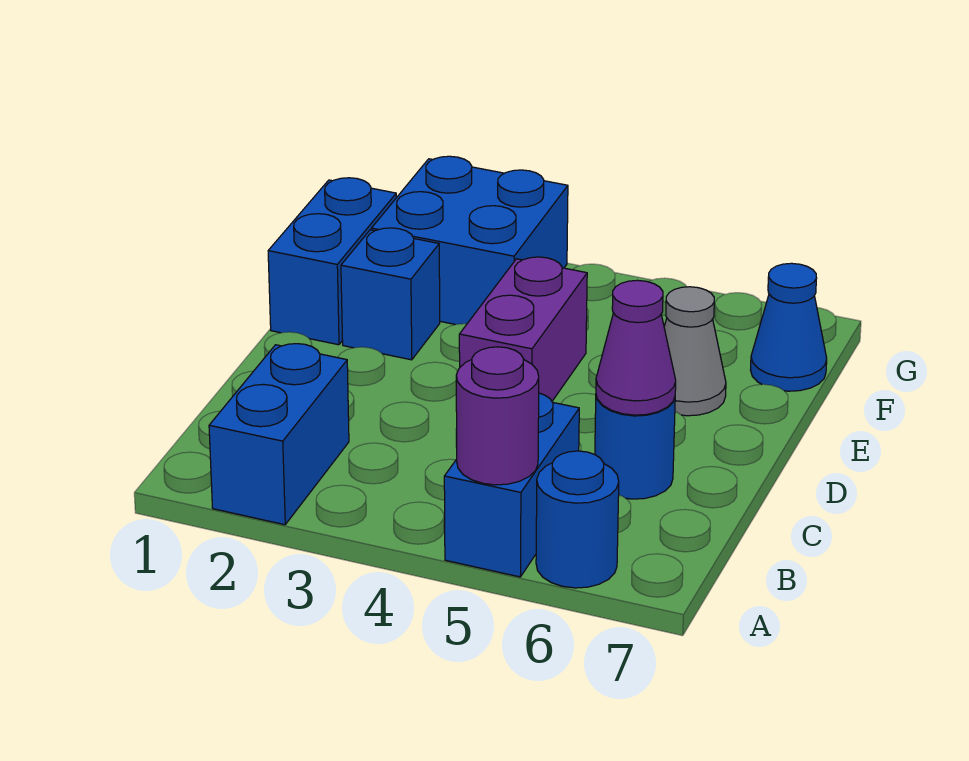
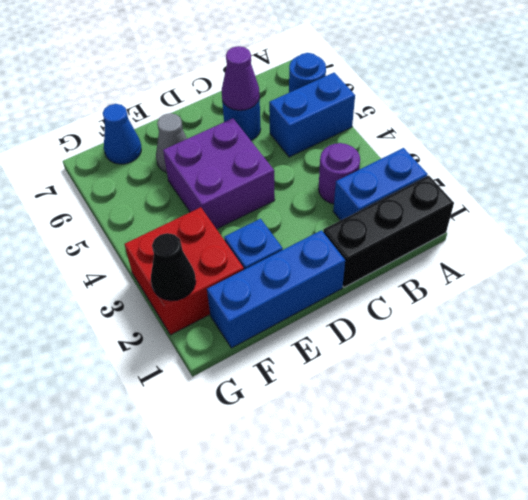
none -> black brick A1:C1 level 1
purple round brick A5 level 2 -> purple round brick B3 level 1
purple brick D4:E4 level 1 -> purple brick D4:E5 level 1
blue brick E1:F1 level 1 -> blue brick D1:F1 level 1
blue brick F2:G3 level 1 -> red brick F2:G3 level 1
none -> black cone G2 level 2

